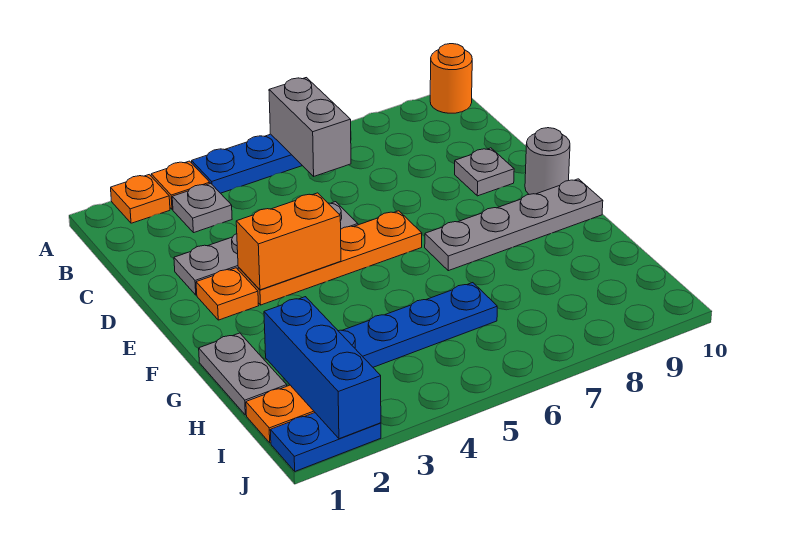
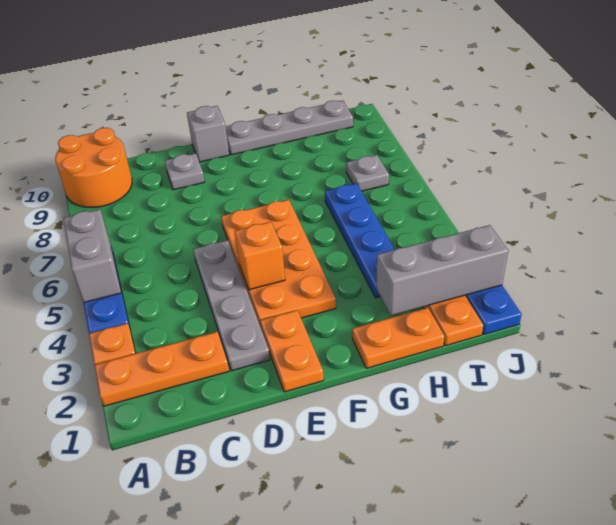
orange plate A2 level 1 -> orange plate A2:C2 level 1
grey brick A6:B6 level 2 -> grey brick A5:A6 level 2
orange round brick A10 level 1 -> orange round brick A9:B10 level 1
grey plate B3 level 1 -> grey plate I7 level 1
orange plate E2 level 1 -> orange plate E1:E2 level 1
orange plate E3:E6 level 1 -> orange plate E3:F6 level 1
orange brick E3:E4 level 2 -> orange brick E4 level 2
grey round brick E10 level 1 -> grey brick E10 level 1
grey plate F7:F10 level 1 -> grey plate F10:I10 level 1
grey plate G1:H1 level 1 -> orange plate G1:H1 level 1
blue brick H2:J2 level 2 -> grey brick H2:J2 level 2

